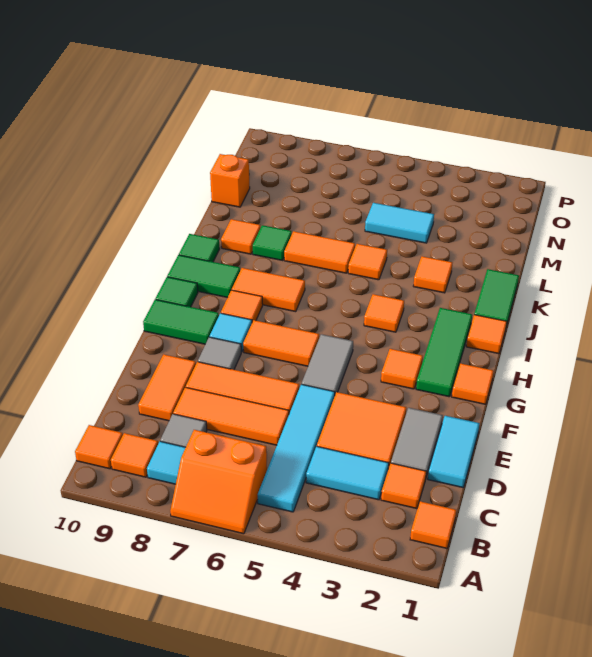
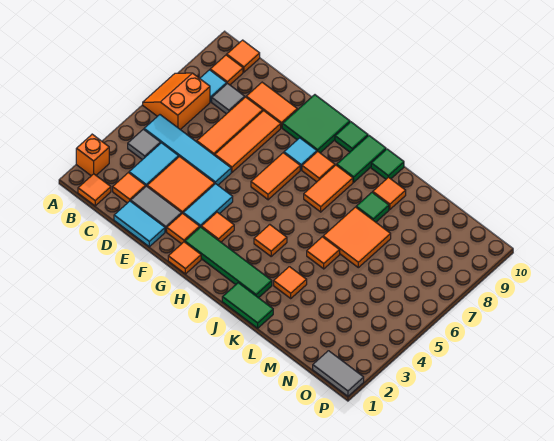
grey tile F5:G5 level 1 -> grey tile O1:P1 level 1
grey tile F8 level 1 -> grey tile B4 level 1
green tile G2:I2 level 1 -> green tile G2:J2 level 1
green tile G9:G10 level 1 -> green tile F9:G10 level 1
orange tile I1 level 1 -> orange tile F2 level 1
orange tile K6:K7 level 1 -> orange tile K6:L7 level 1
cyan tile M4:M5 level 1 -> cyan tile F3:F4 level 1
orange brick M10 level 1 -> orange brick A2 level 1

